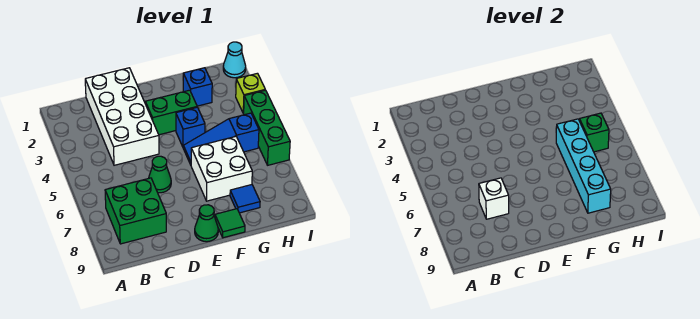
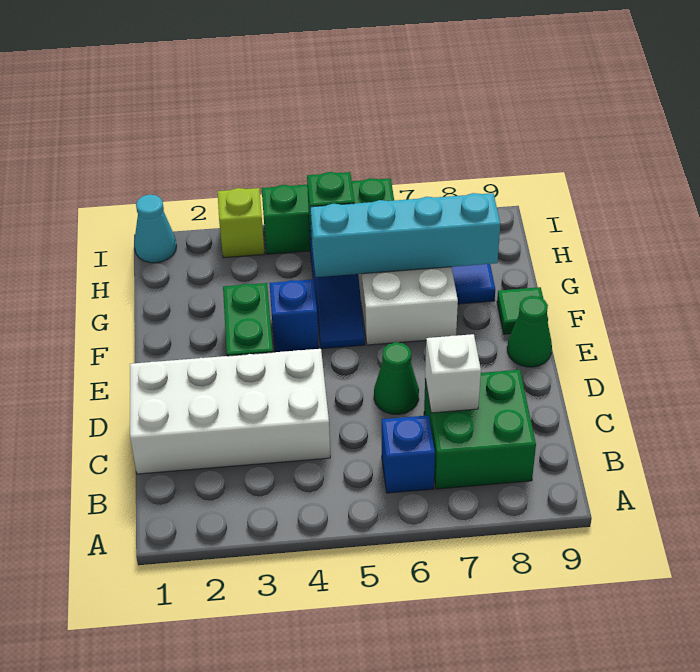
blue brick G2 level 1 -> blue brick B6 level 1

